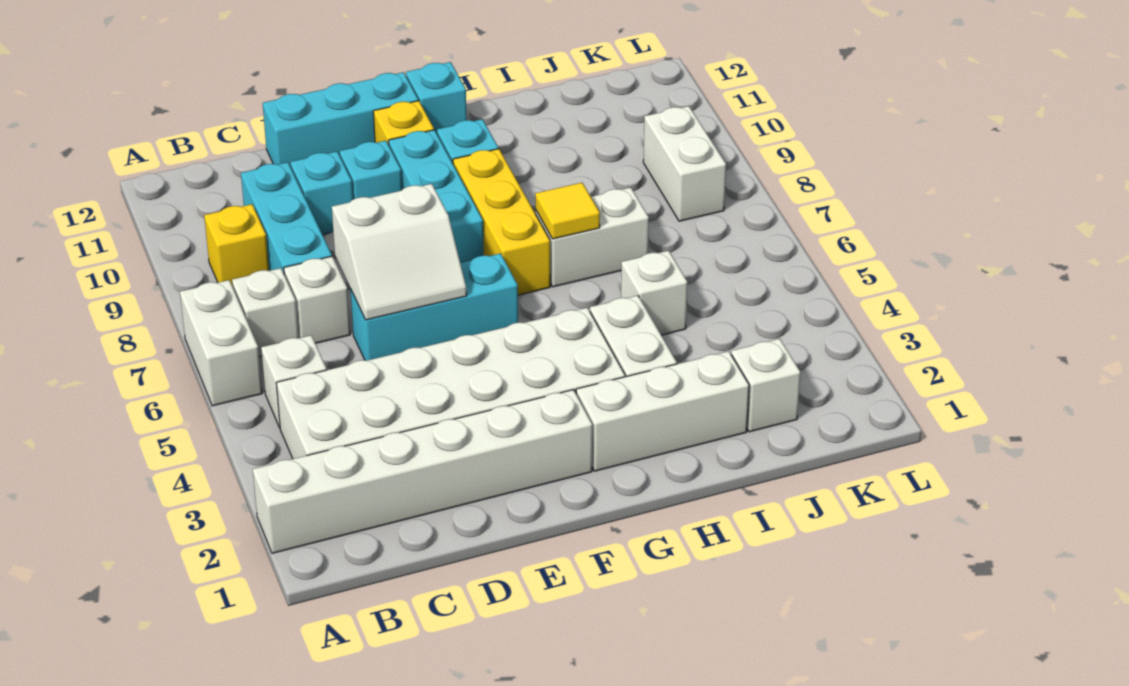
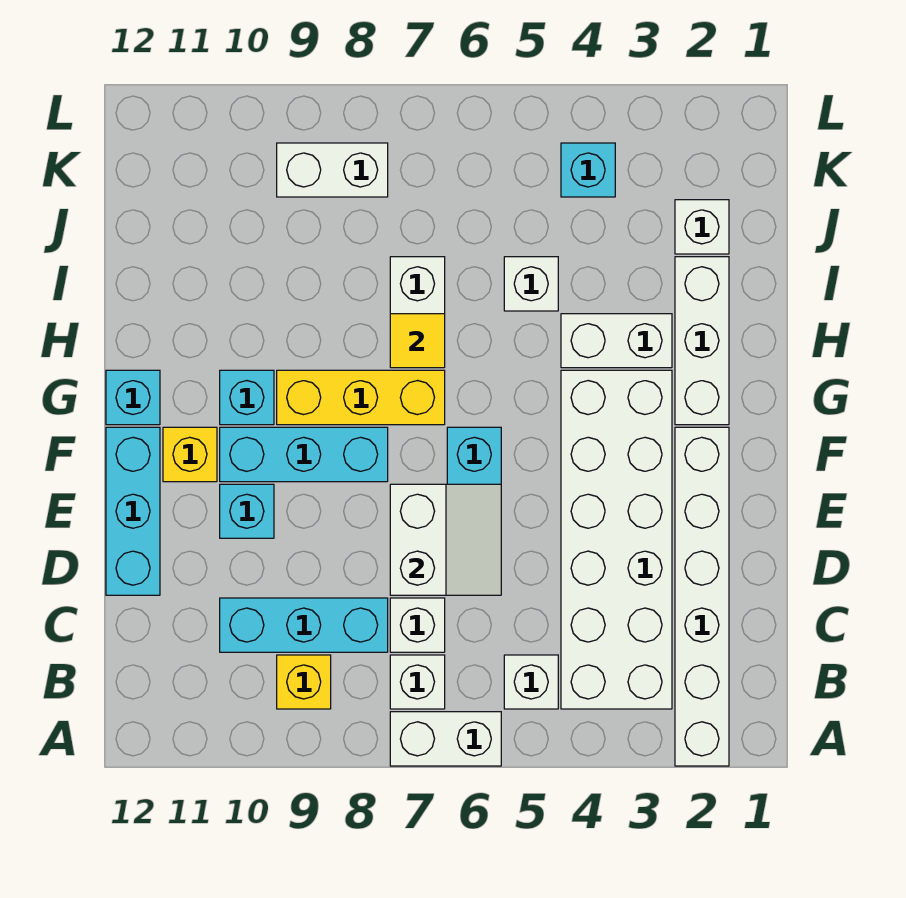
cyan brick D10 level 1 -> cyan brick K4 level 1

